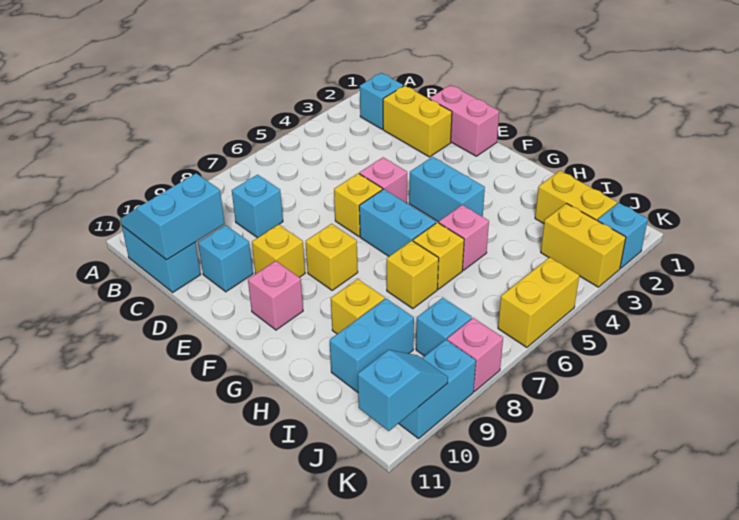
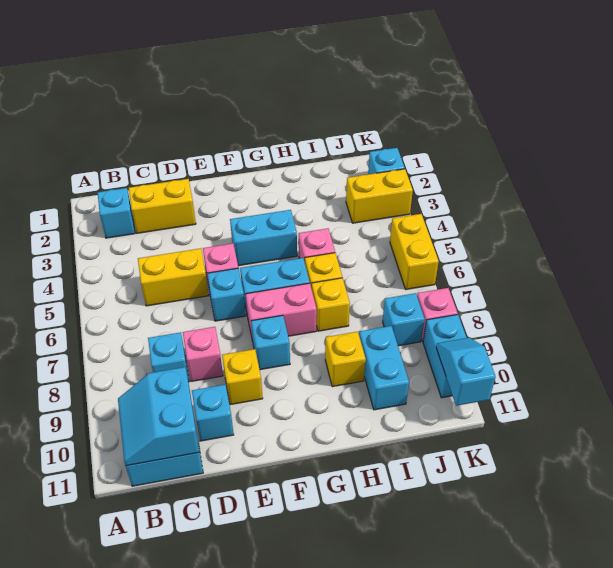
pink brick D1:E1 level 1 -> pink brick F7:G7 level 1
yellow brick E6 level 1 -> cyan brick E6 level 1
yellow brick F8 level 1 -> cyan brick F8 level 1
pink brick F10 level 1 -> pink brick D8 level 1
yellow brick I2:J2 level 1 -> yellow brick C5:D5 level 1

